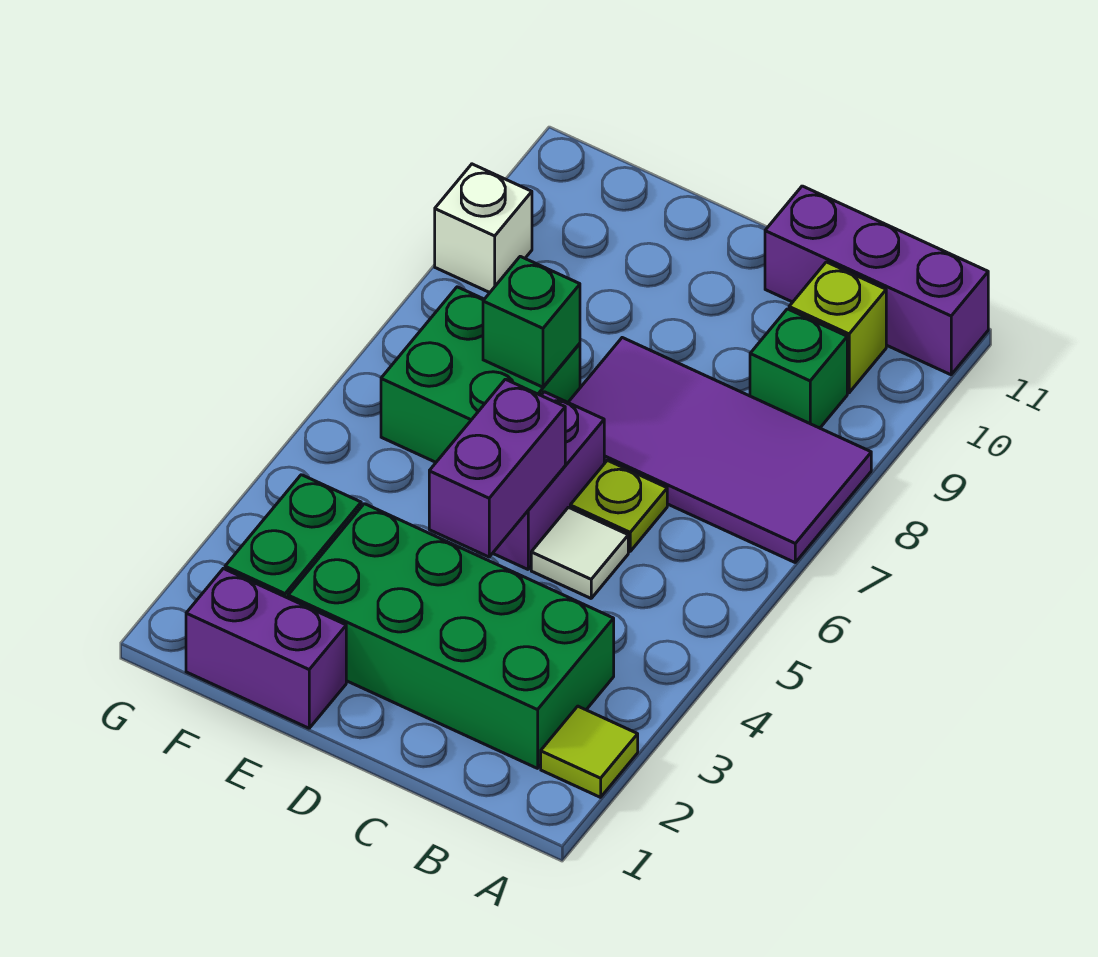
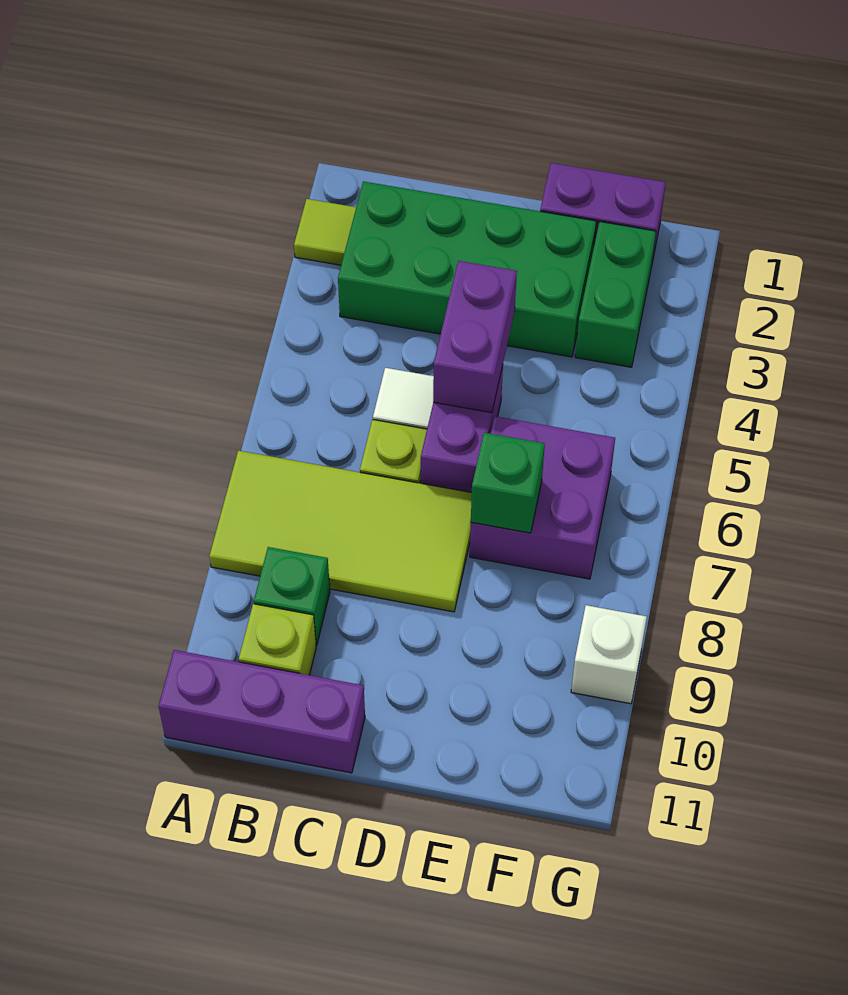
purple tile A7:D8 level 1 -> lime tile A7:D8 level 1
green brick E6:F7 level 1 -> purple brick E6:F7 level 1

